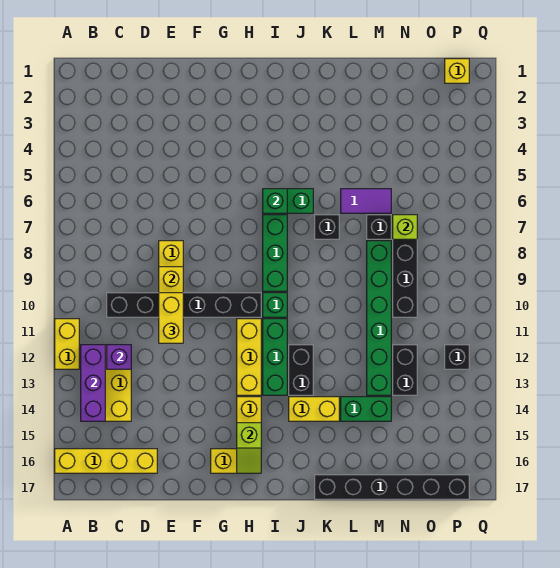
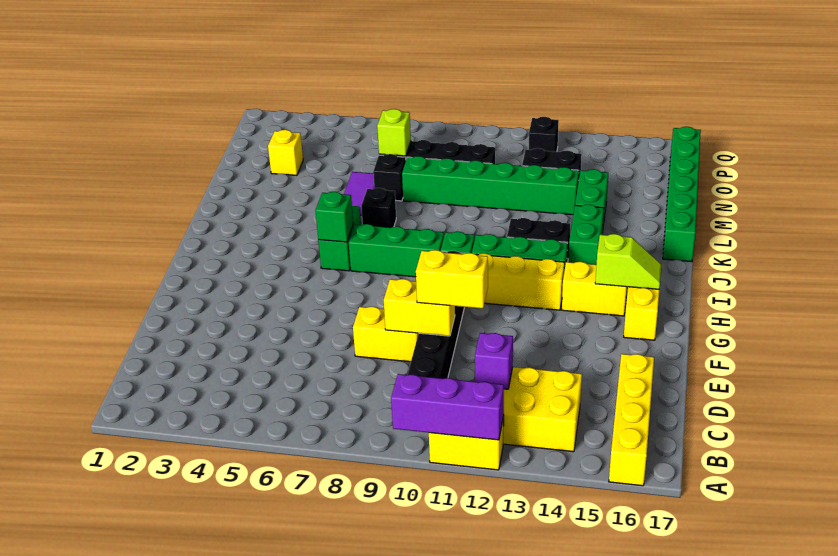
purple brick B12:B14 level 2 -> purple brick A10:A12 level 2
yellow brick J14:K14 level 1 -> green brick J14:K14 level 1
black brick K17:P17 level 1 -> green brick K17:P17 level 1
yellow brick P1 level 1 -> yellow brick N3 level 1

